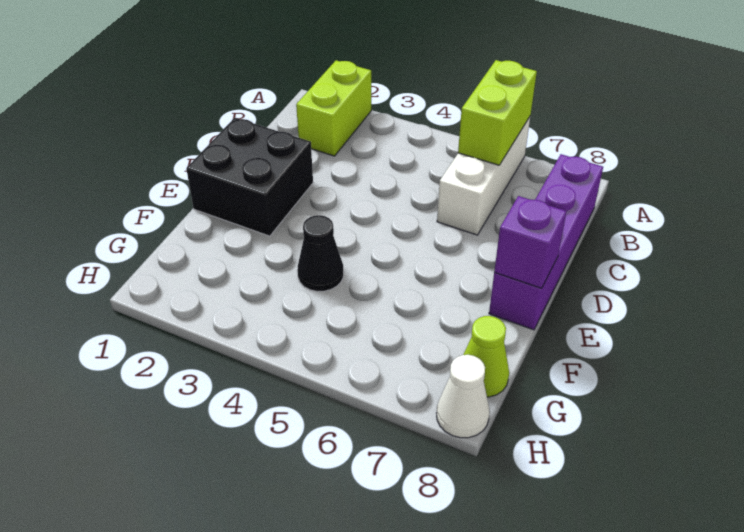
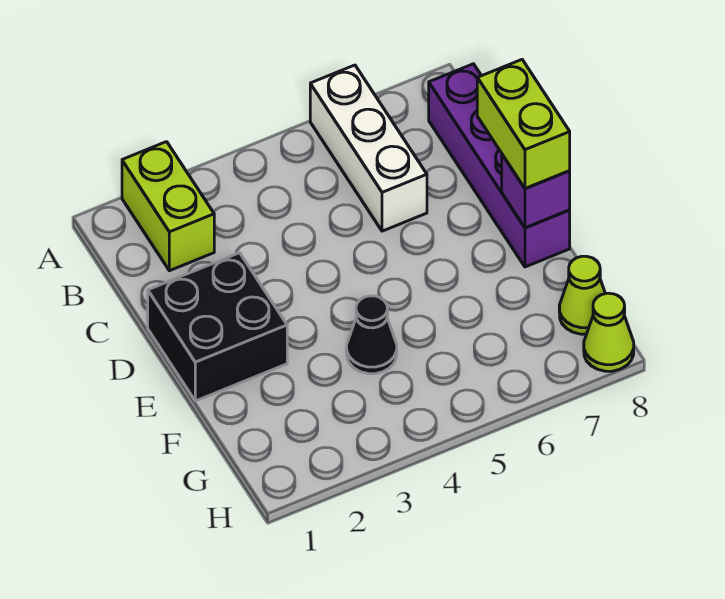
lime brick A6:B6 level 2 -> lime brick D8:E8 level 3
white cone H8 level 1 -> lime cone H8 level 1

